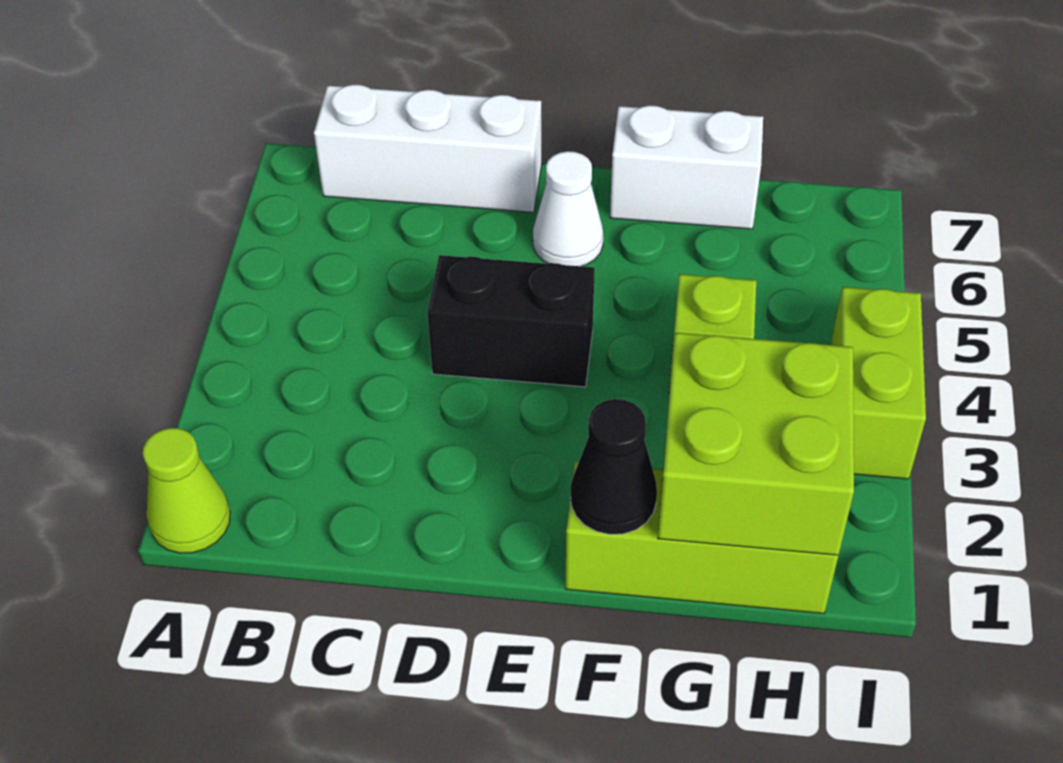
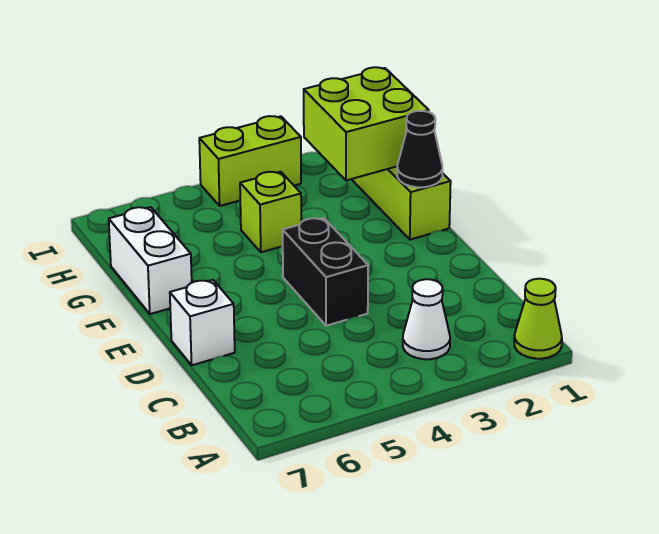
white brick B7:D7 level 1 -> white brick D7 level 1
white cone E6 level 1 -> white cone B3 level 1

